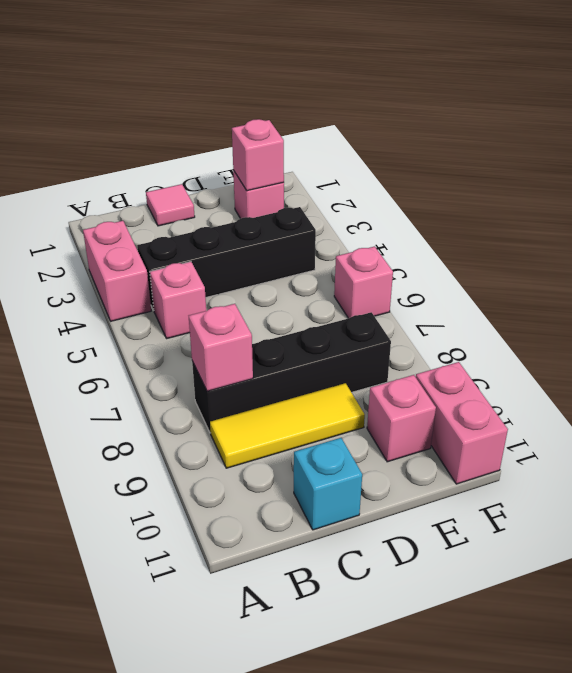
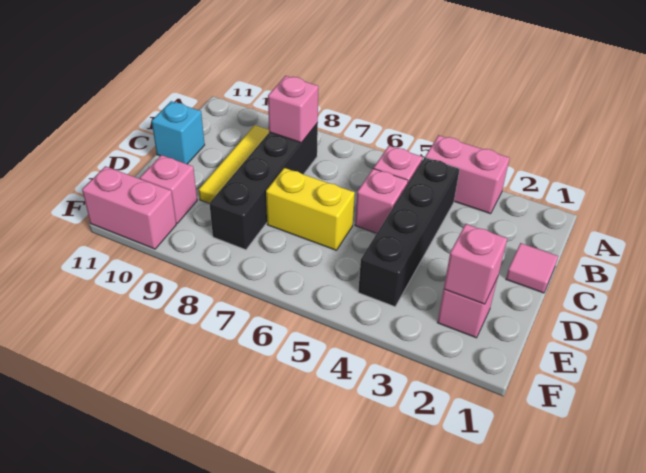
none -> yellow brick D6:D7 level 1
pink brick F6 level 1 -> pink brick C5 level 1

